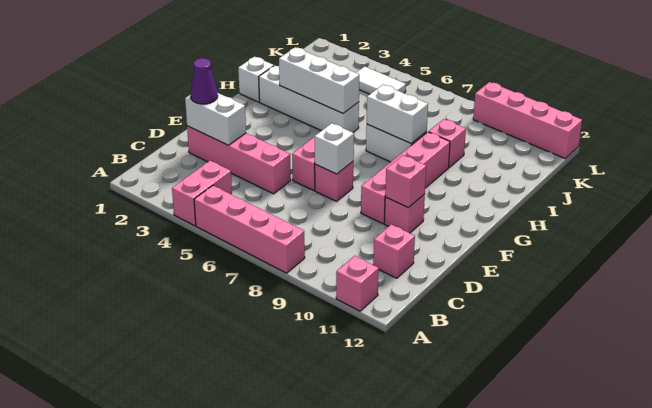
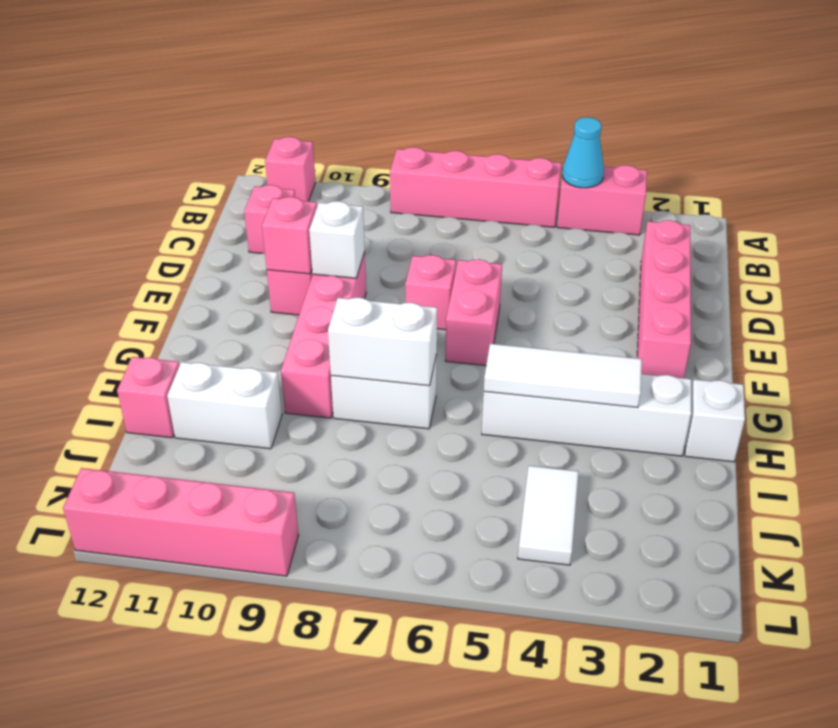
pink brick A4:B4 level 1 -> pink brick A3:A4 level 1
none -> cyan cone A4 level 2
pink brick D2:D5 level 1 -> pink brick C2:F2 level 1
white brick D2:D3 level 2 -> white brick I10:I11 level 1
purple cone D2 level 3 -> none
white brick E7 level 2 -> white brick E9 level 2
white brick H3:H5 level 2 -> white tile H3:H5 level 2
pink brick I9 level 1 -> pink brick I12 level 1
white tile K4:K5 level 1 -> white tile J4:K4 level 1

